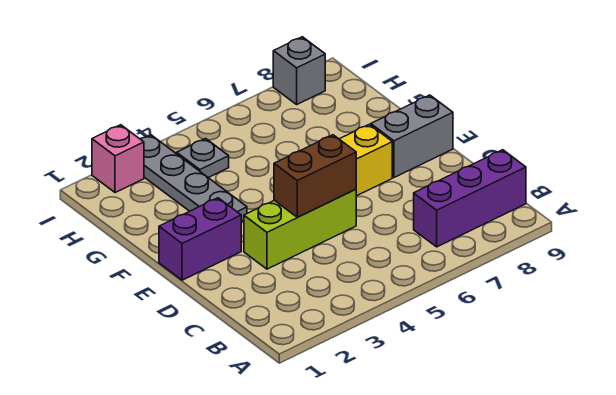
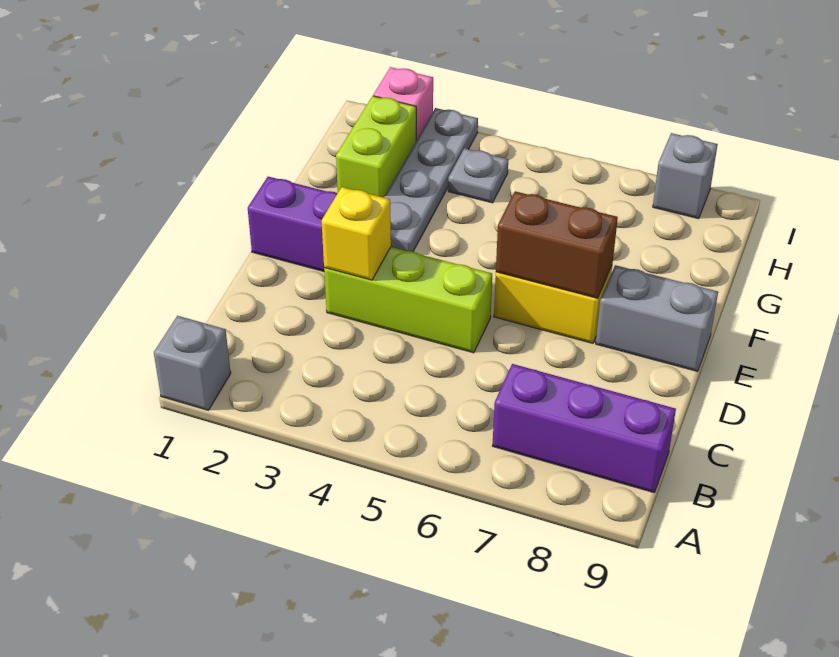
none -> grey brick A1 level 1
none -> yellow brick D3 level 2
brown brick D4:D5 level 2 -> brown brick E6:E7 level 2
none -> lime brick G2:H2 level 1

